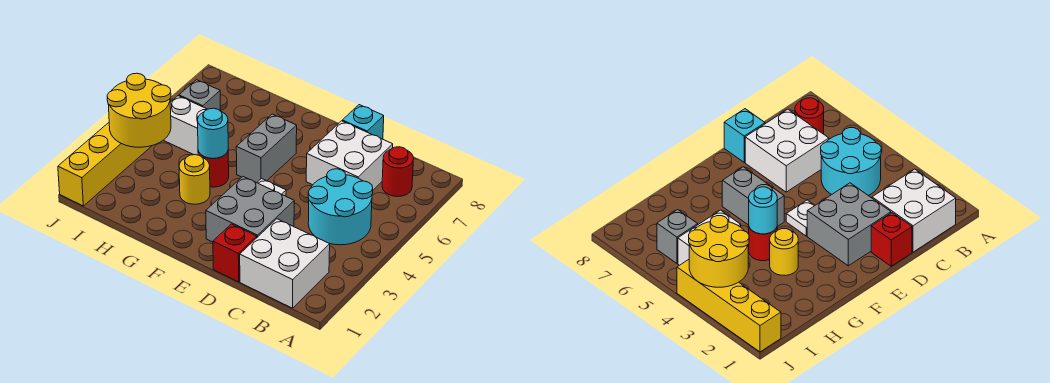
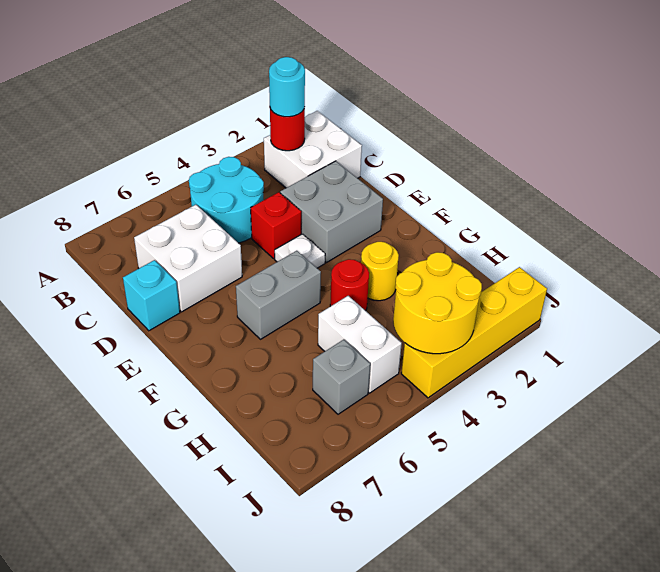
red round brick B7 level 1 -> red round brick B2 level 2
red brick D1 level 1 -> red brick D4 level 1
cyan round brick G4 level 2 -> cyan round brick B2 level 3

